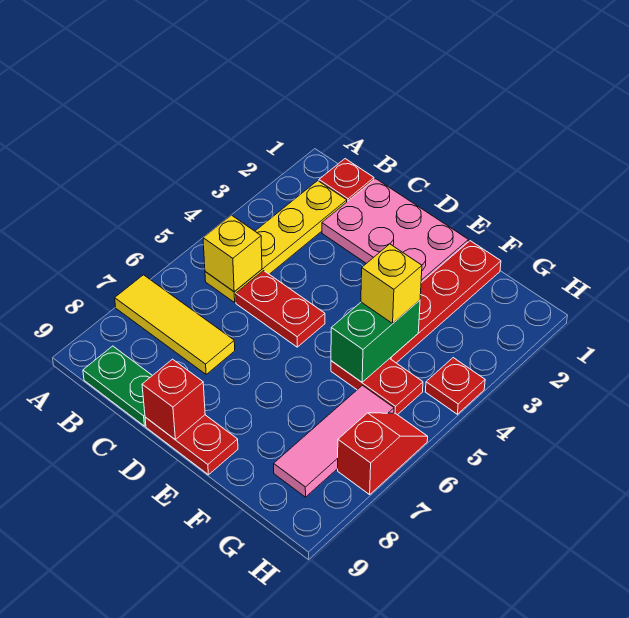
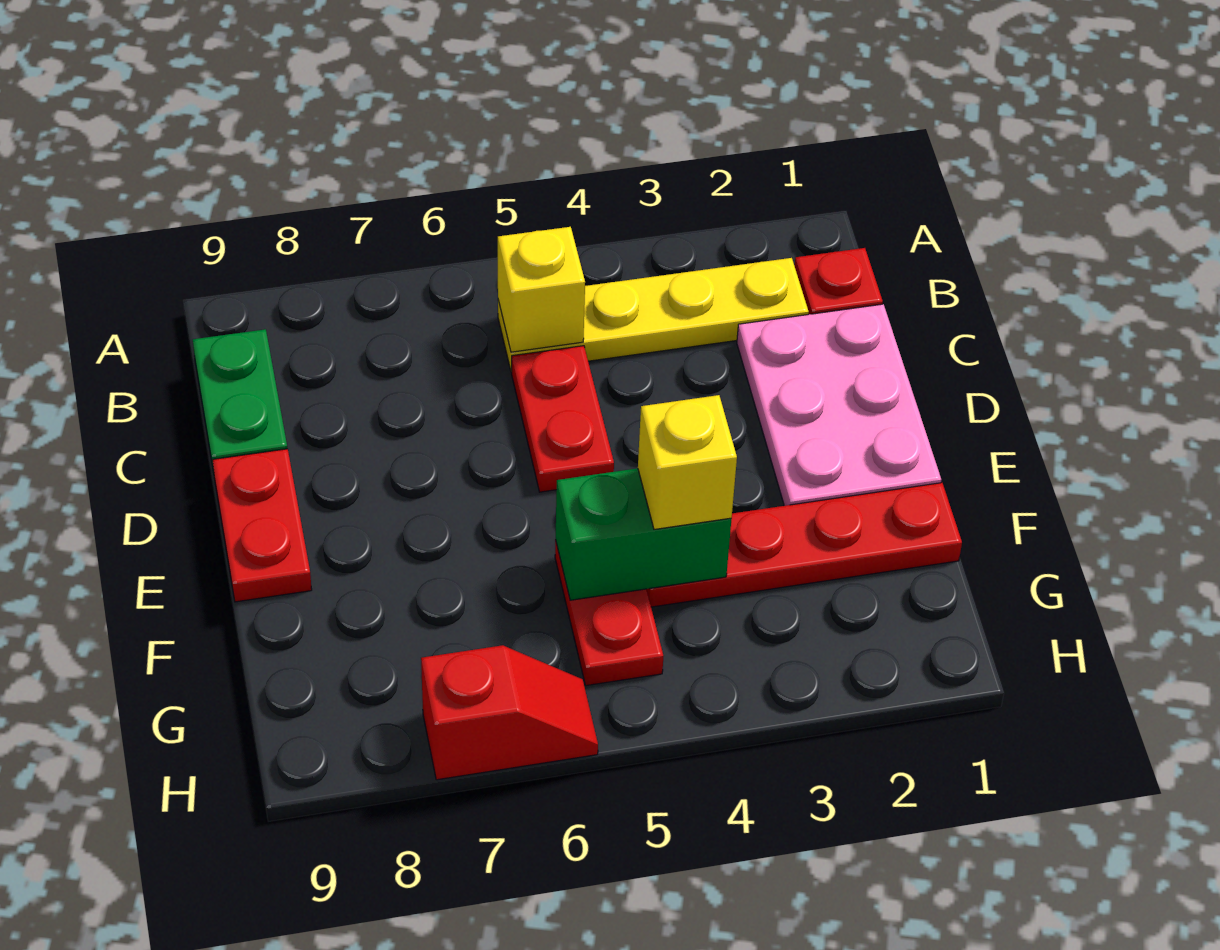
yellow tile A7:C7 level 1 -> none
red brick D9 level 2 -> none
pink tile G6:G8 level 1 -> none
red plate H4 level 1 -> none

